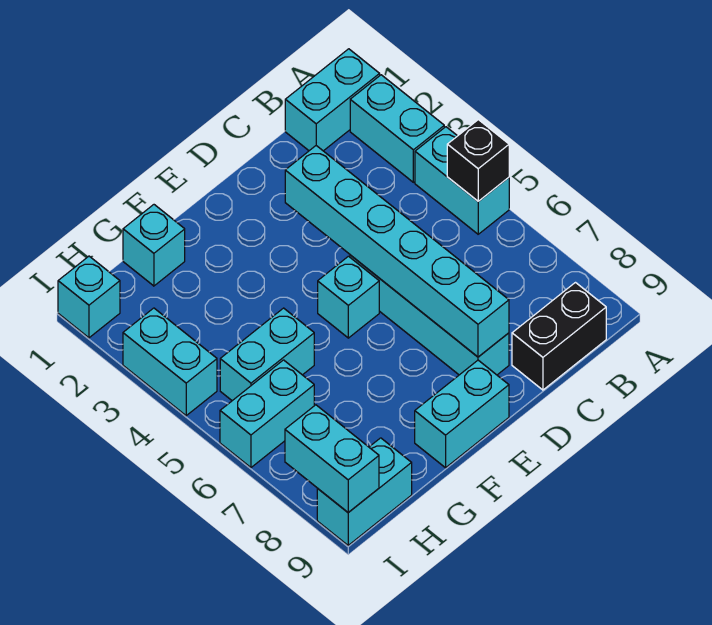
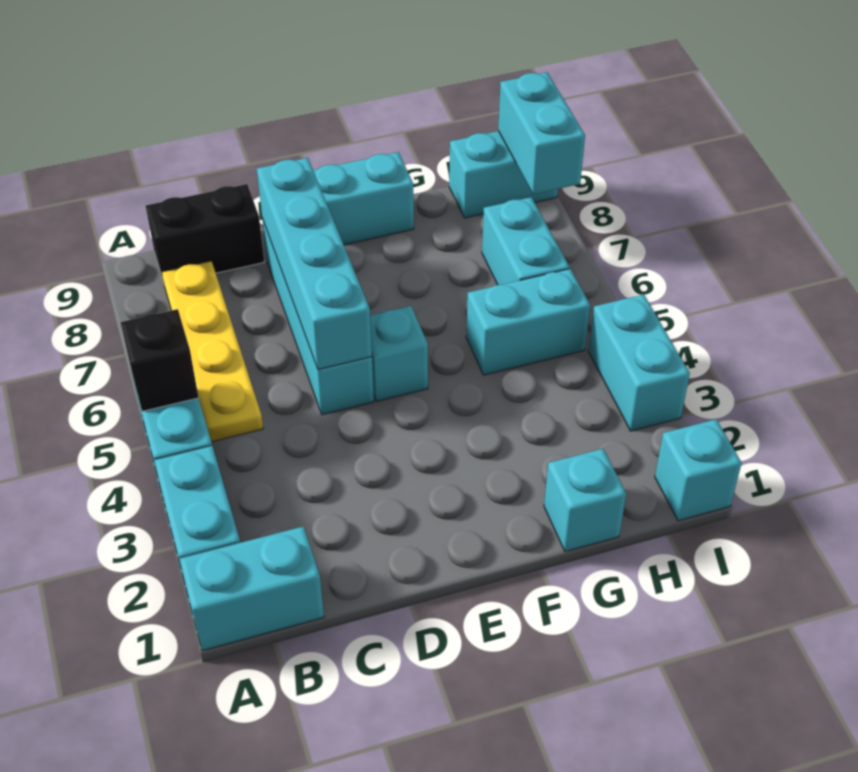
none -> yellow plate B5:B8 level 1
cyan brick D3:D8 level 2 -> cyan brick D5:D8 level 2
cyan brick H6:I6 level 1 -> cyan brick H6:H7 level 1

